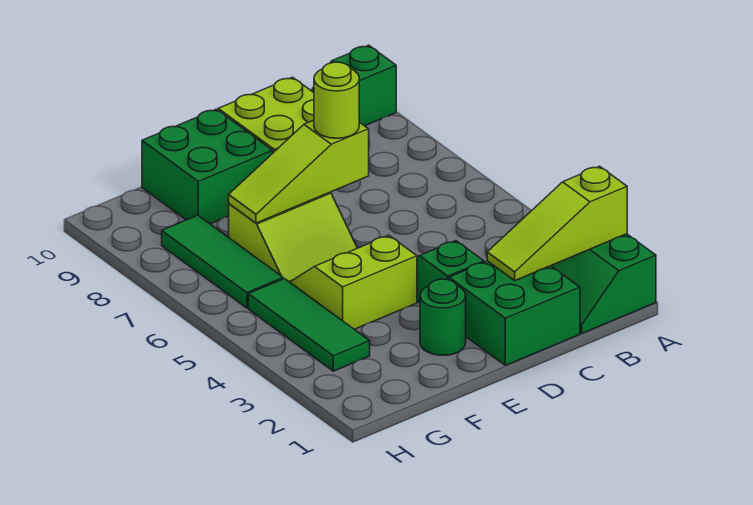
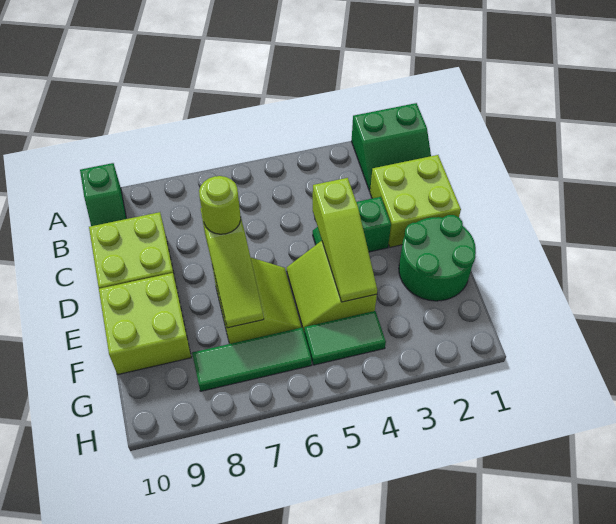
lime slope A2:C2 level 2 top A -> lime slope D4:F4 level 2 top D
green brick C1:D2 level 1 -> lime brick C1:D2 level 1
green round brick E2 level 1 -> green round brick E1:F2 level 1
green brick E9:F10 level 1 -> lime brick E9:F10 level 1
green tile G3:G5 level 1 -> green tile G4:G5 level 1

